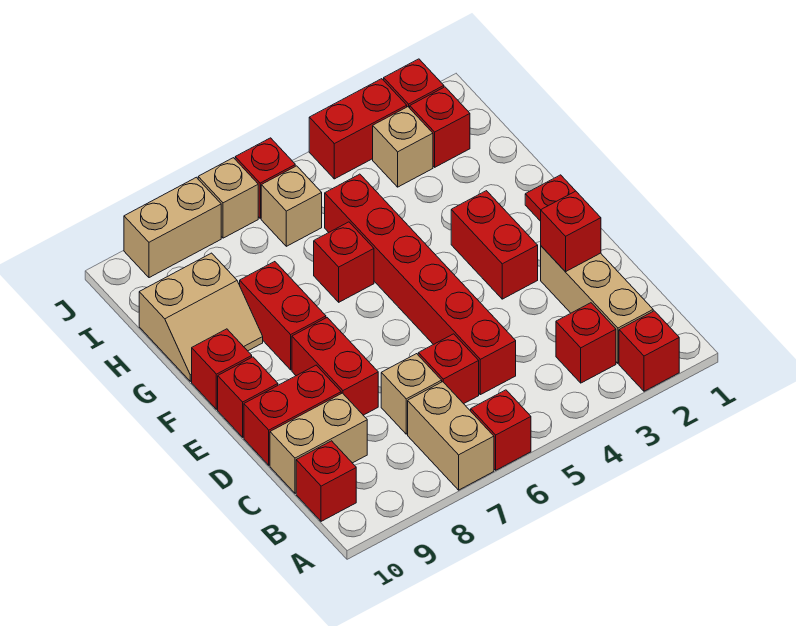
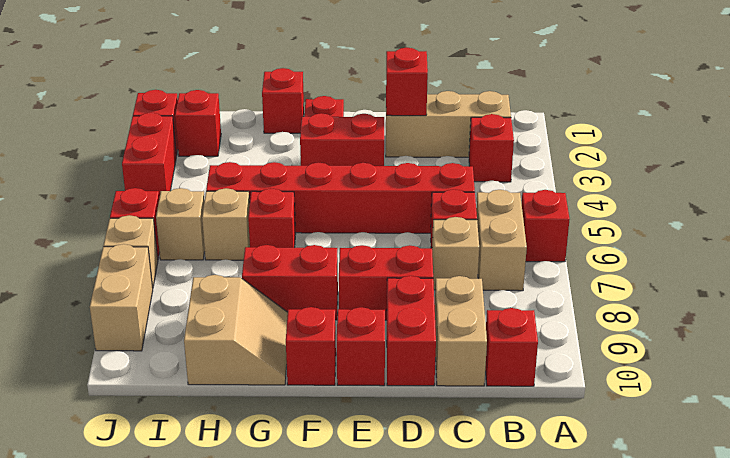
red brick A2 level 1 -> red brick G1 level 1
tan brick A7:B7 level 1 -> tan brick B6:B7 level 1
tan brick I3 level 1 -> tan brick H6 level 1

